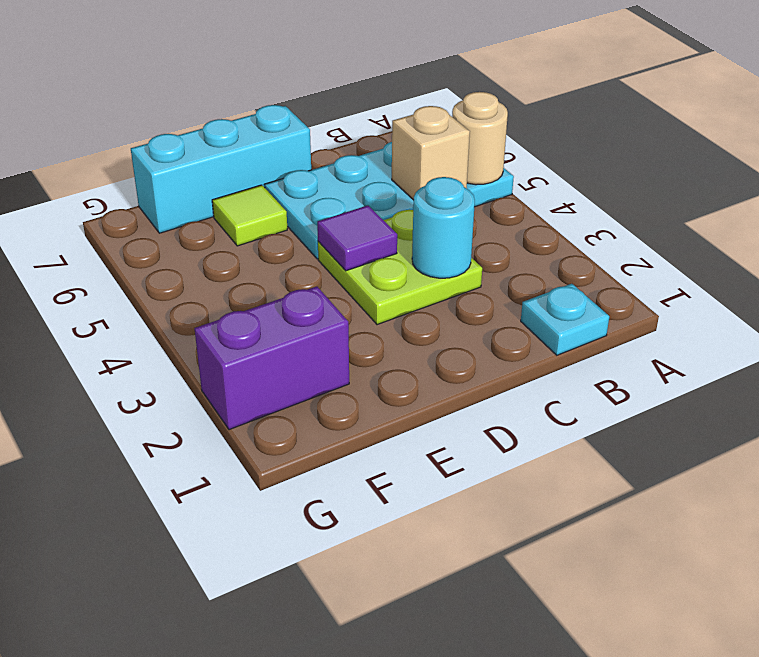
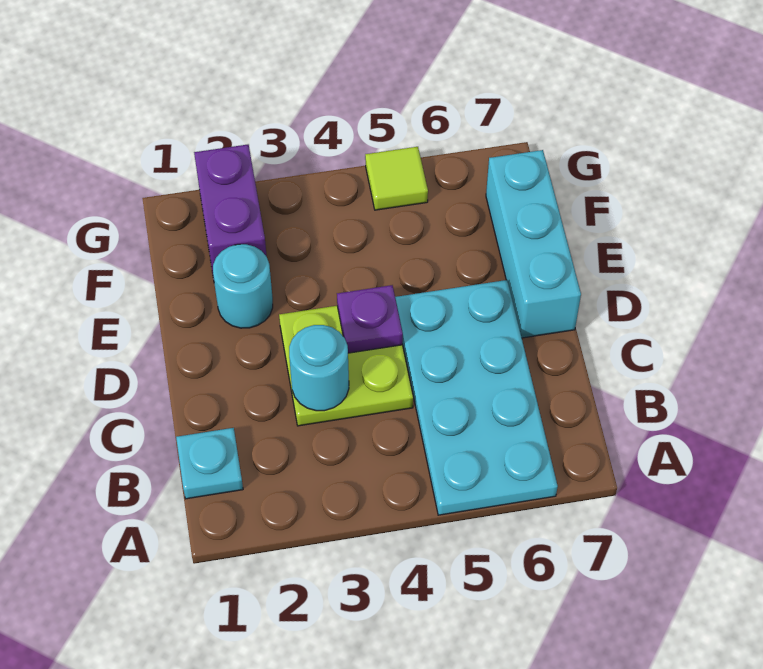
tan round brick A5 level 2 -> none
tan brick B5 level 2 -> none
purple tile D4 level 2 -> purple plate D4 level 2
none -> cyan round brick E2 level 1
lime tile E6 level 1 -> lime tile G5 level 1

